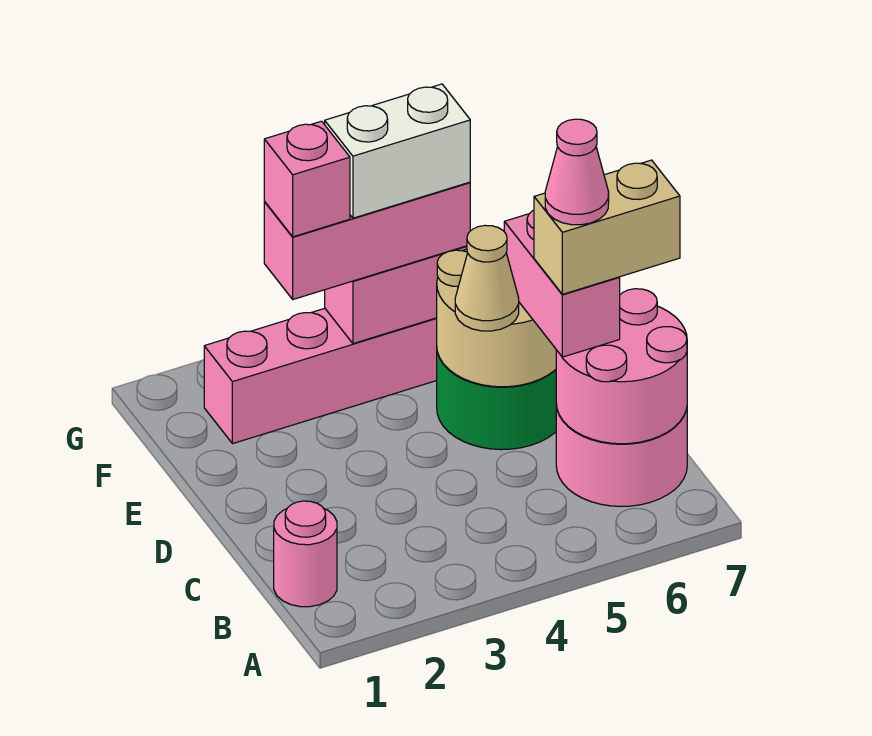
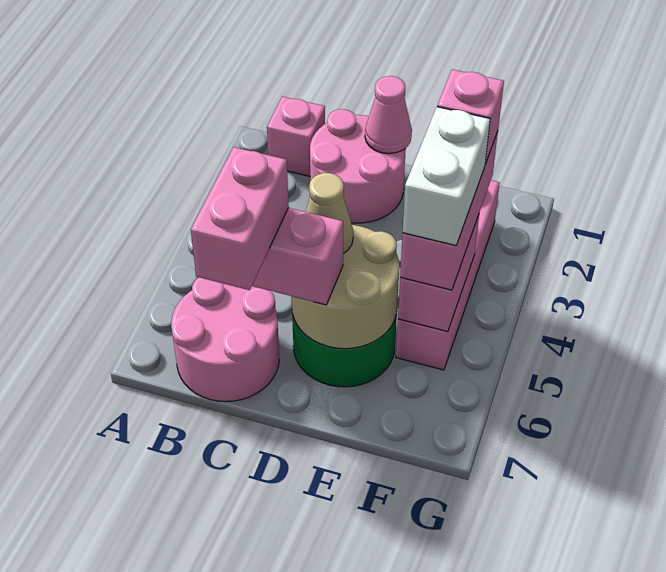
pink round brick B1 level 1 -> pink brick B1 level 1
pink round brick B6:C7 level 2 -> pink round brick C1:D2 level 1
tan brick C6:C7 level 4 -> pink brick C6:C7 level 4
pink cone C6 level 5 -> pink cone D1 level 2

